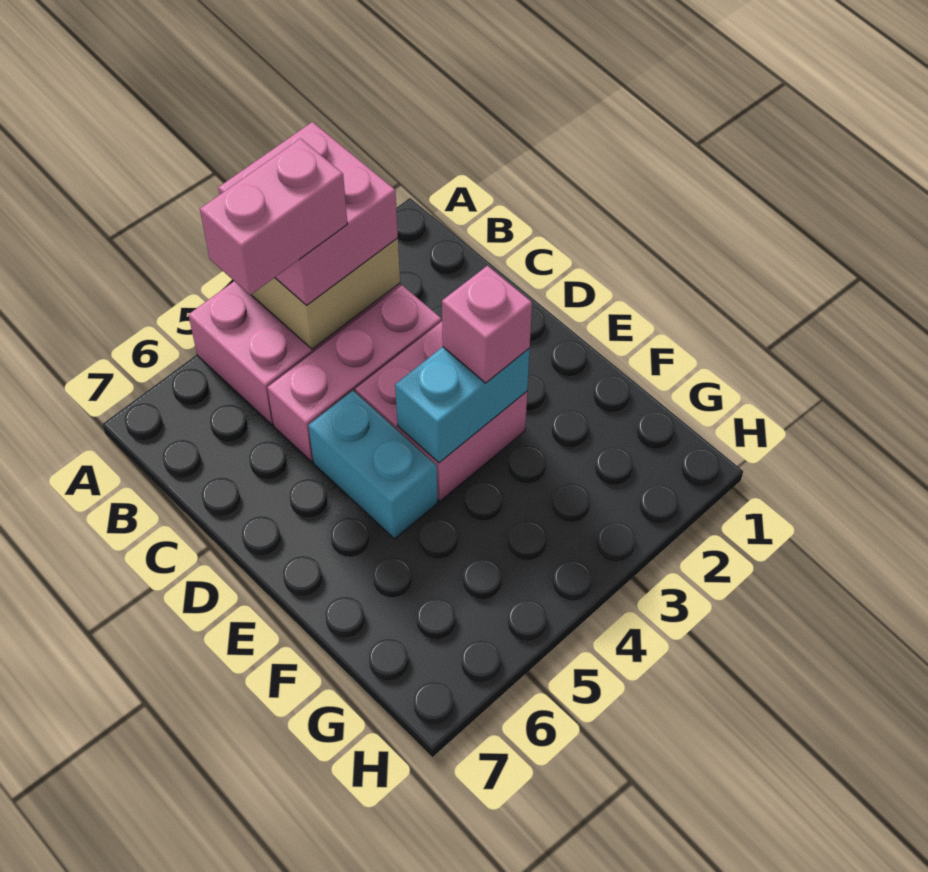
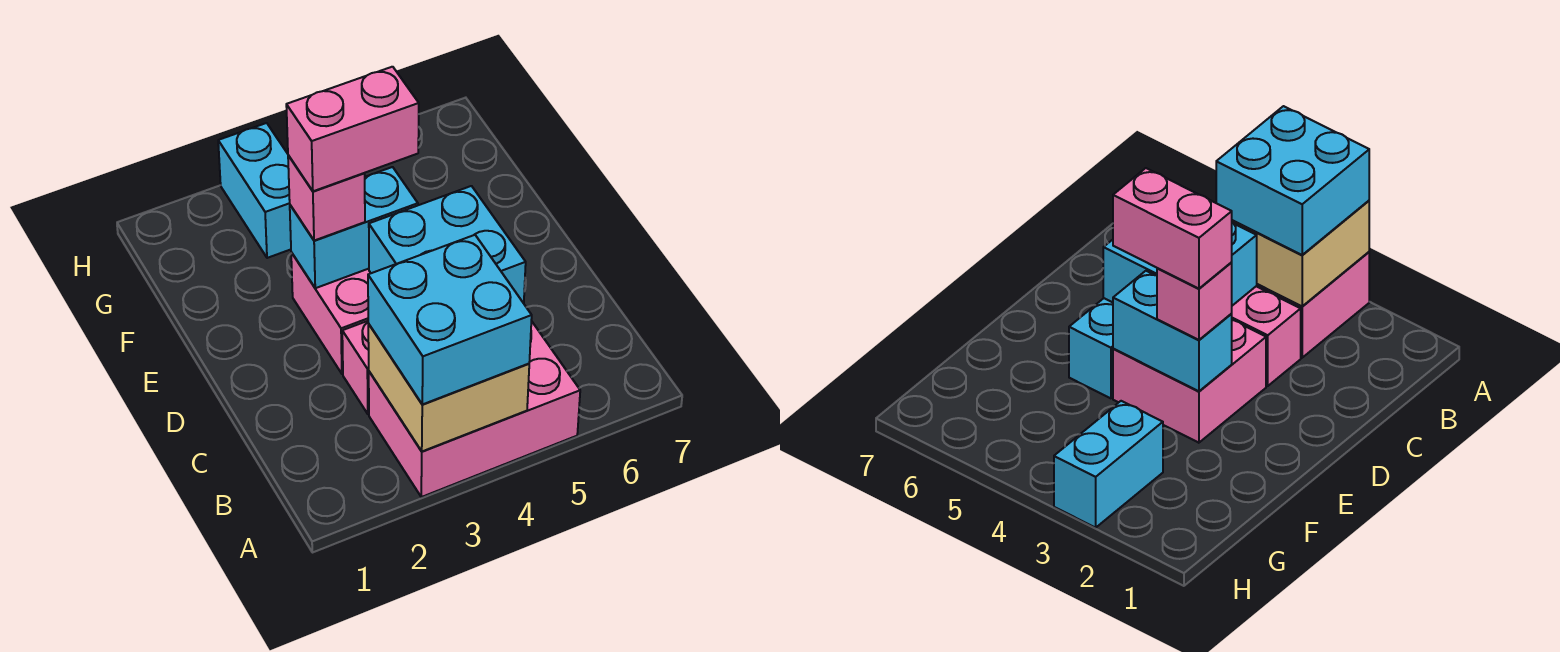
pink brick A3:B4 level 3 -> cyan brick A3:B4 level 3
pink brick B4:B5 level 4 -> pink brick E3:E4 level 4
none -> cyan brick C4:D5 level 2
none -> cyan brick G3:H3 level 1

